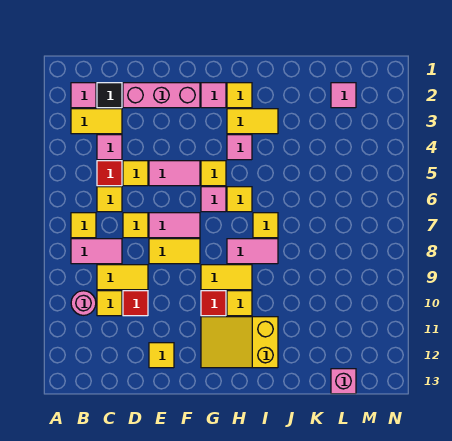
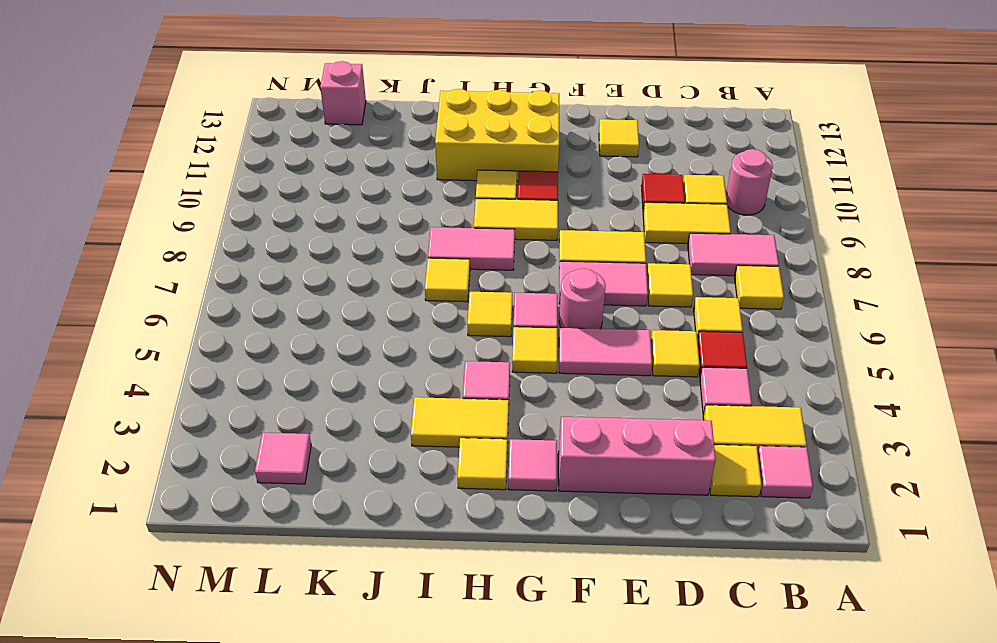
black tile C2 level 1 -> yellow tile C2 level 1
none -> pink round brick F6 level 1
yellow slope G11:I12 level 1 top I -> yellow brick G11:I12 level 1

